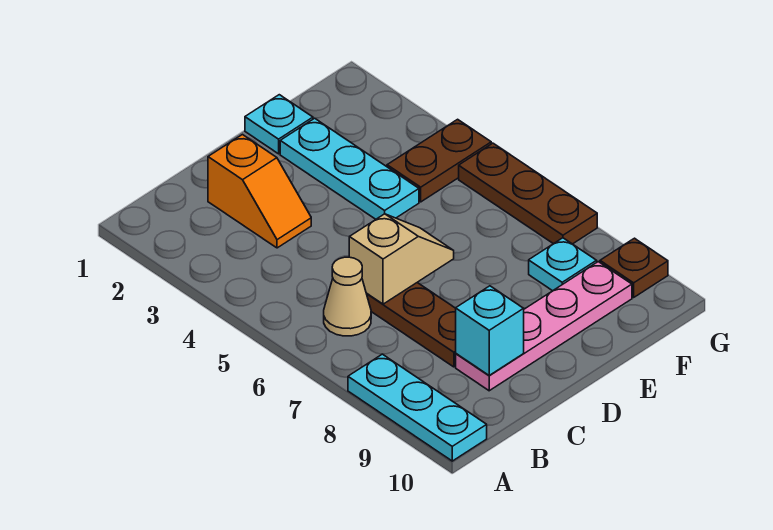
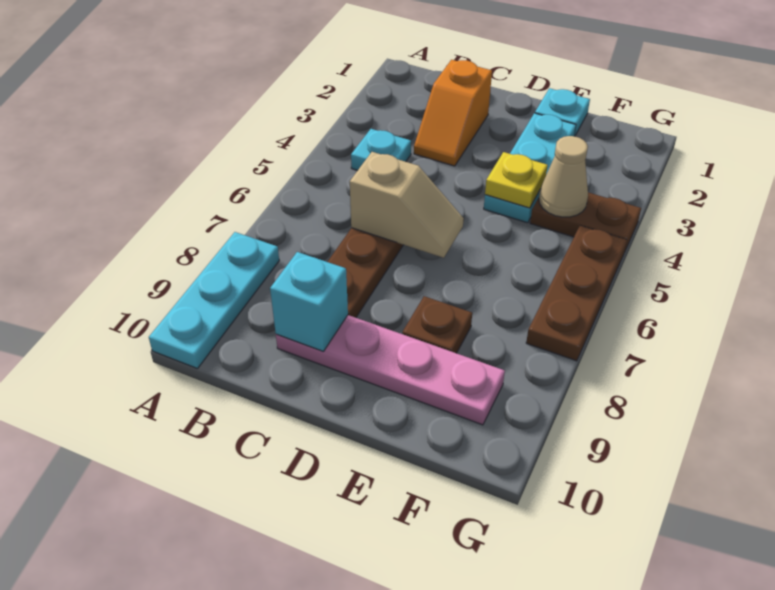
tan cone B6 level 1 -> tan cone F4 level 2
none -> yellow plate E4 level 2
cyan plate F8 level 1 -> cyan plate B4 level 1
brown plate G9 level 1 -> brown plate E8 level 1

